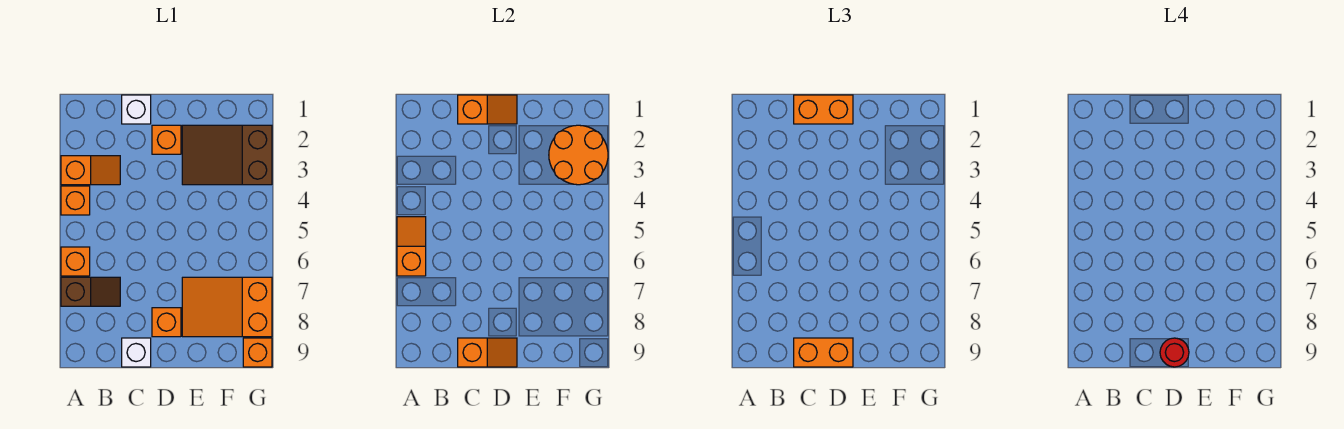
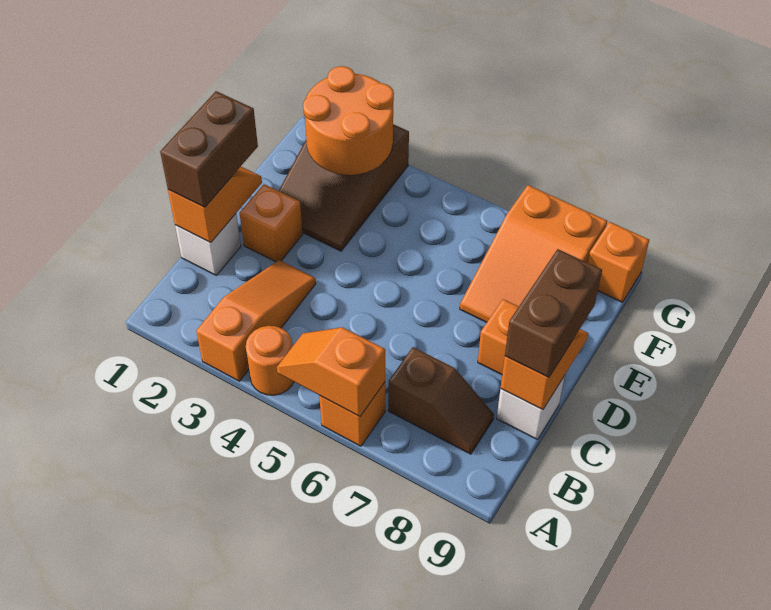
orange slope A3:B3 level 1 top A -> orange slope A3:C3 level 1 top A
orange brick A4 level 1 -> orange round brick A4 level 1
brown slope A7:B7 level 1 top A -> brown slope B7:B8 level 1 top 7
orange brick C1:D1 level 3 -> brown brick C1:D1 level 3
orange brick C9:D9 level 3 -> brown brick C9:D9 level 3
red round brick D9 level 4 -> none

